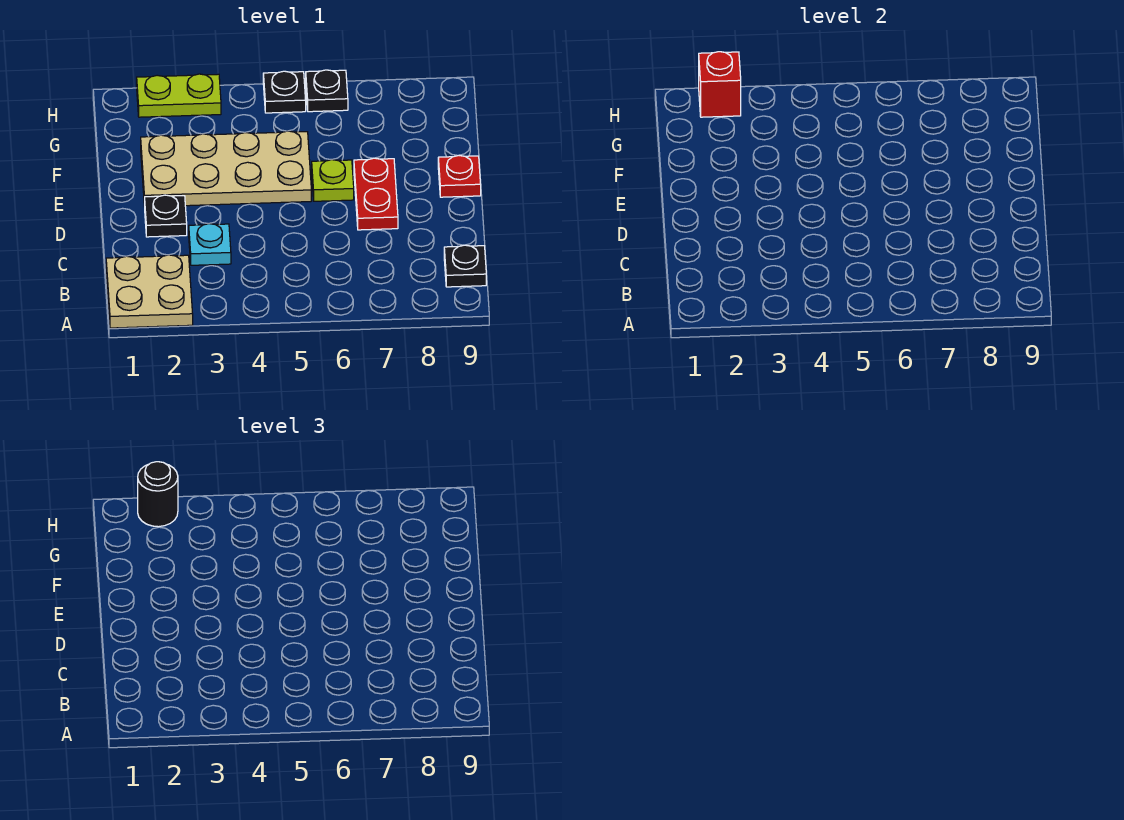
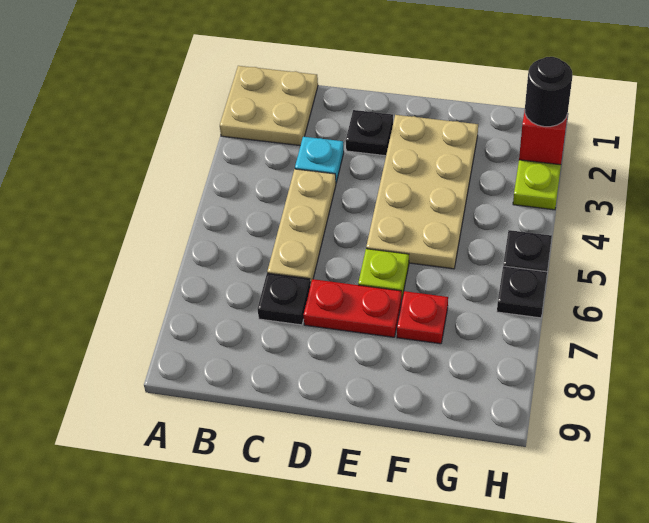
black plate B9 level 1 -> black plate C7 level 1
none -> tan plate C4:C6 level 1
red plate E9 level 1 -> red plate F7 level 1

